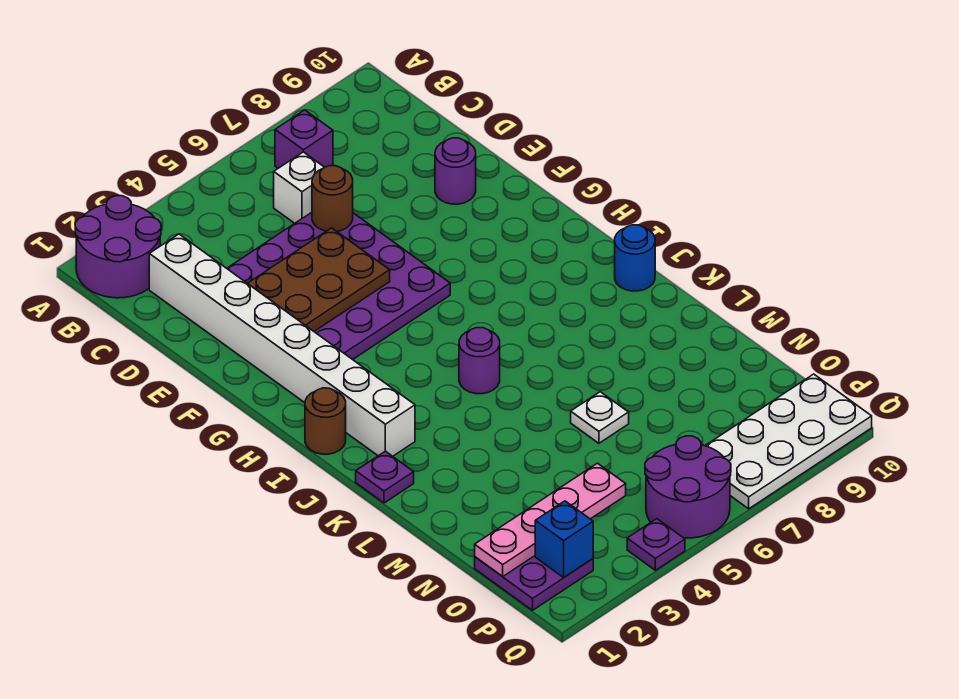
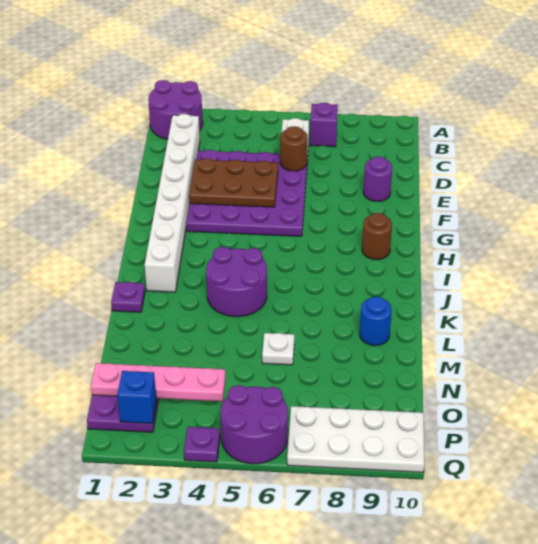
brown round brick I1 level 1 -> brown round brick H9 level 1
purple round brick J5 level 1 -> purple round brick J4:K5 level 1
blue round brick J10 level 1 -> blue round brick L9 level 1

